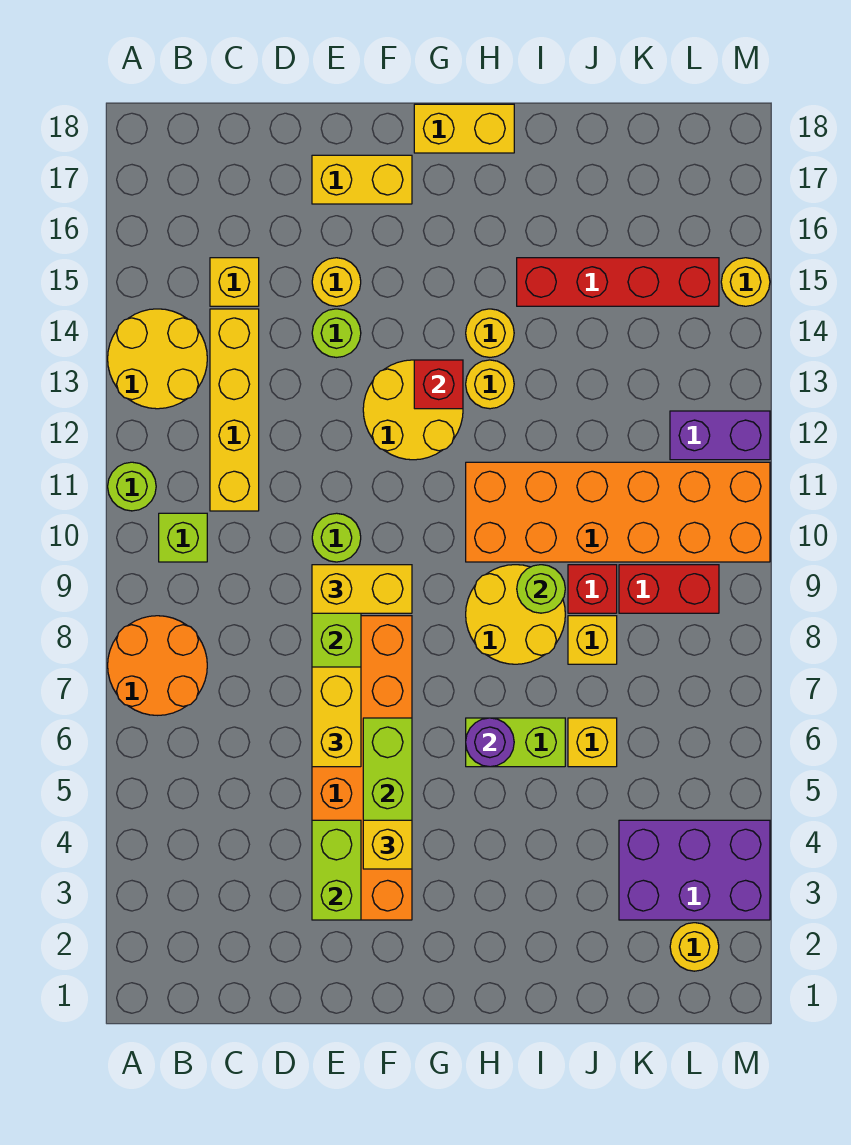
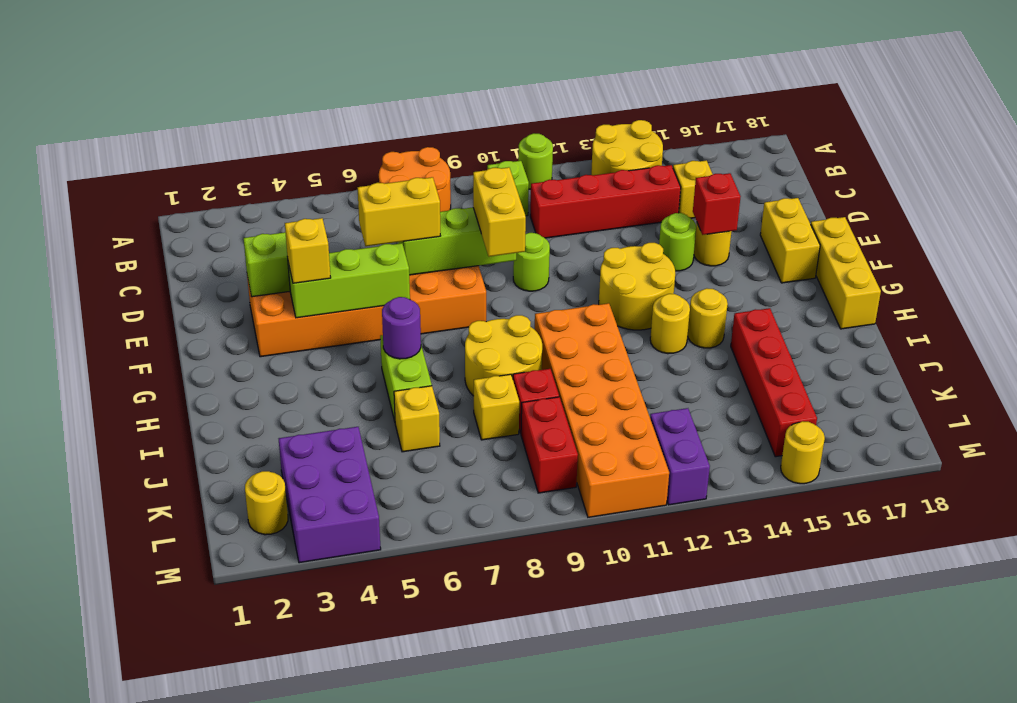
yellow brick C11:C14 level 1 -> red brick C11:C14 level 1
red brick G13 level 2 -> red brick E15 level 2
yellow brick G18:H18 level 1 -> yellow brick F18:H18 level 1
lime round brick I9 level 2 -> none

